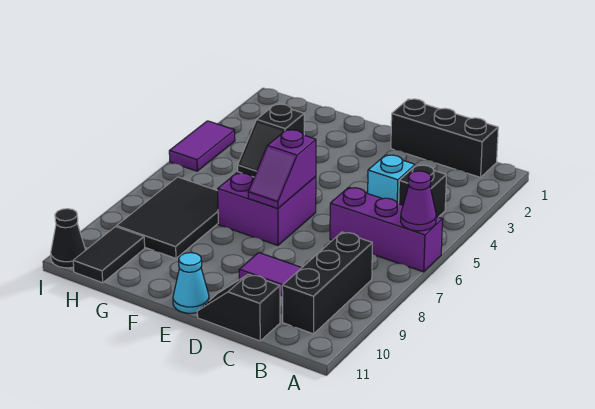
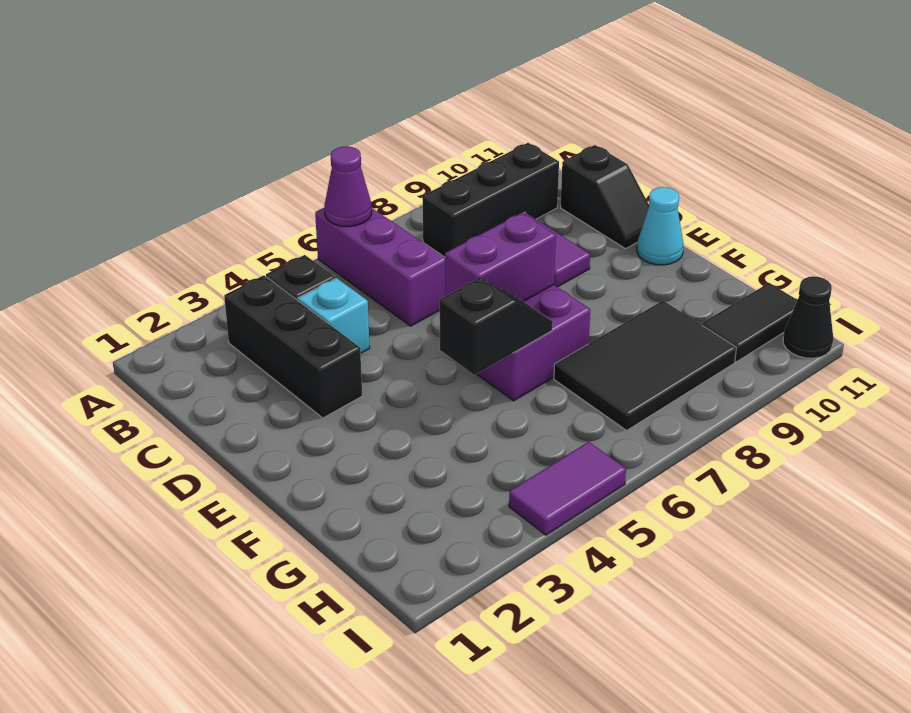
black brick B1:D1 level 1 -> black brick B3:D3 level 1
purple slope E6:E7 level 2 top 6 -> purple brick E6:E7 level 2

